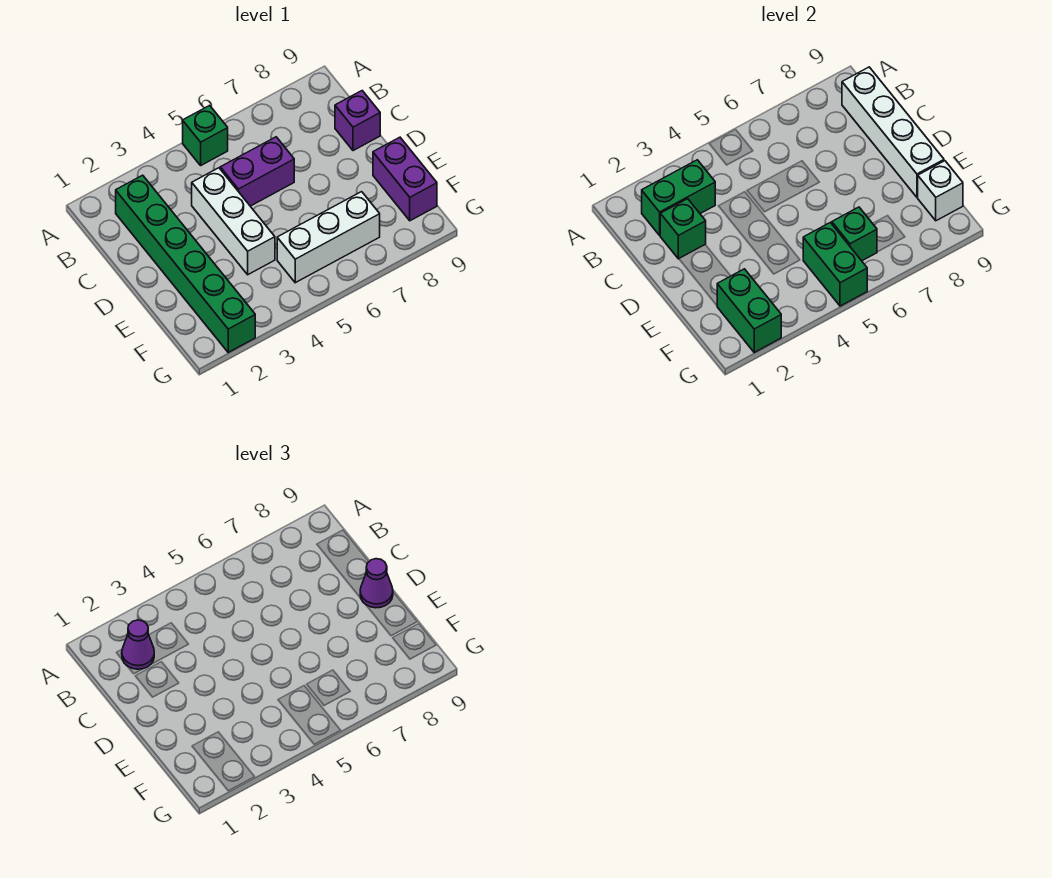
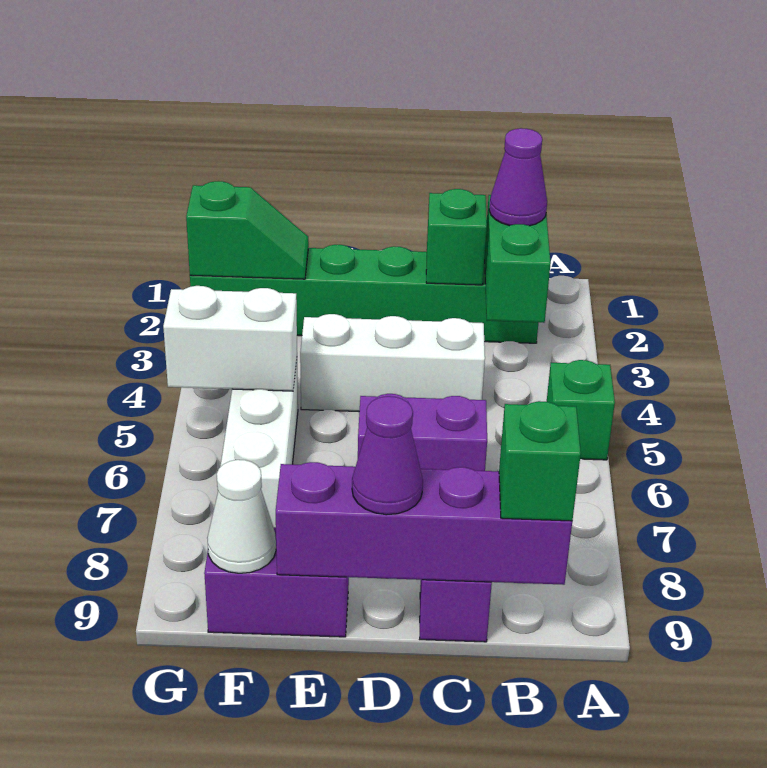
white brick B9:E9 level 2 -> purple brick B9:E9 level 2
purple brick C5:C6 level 1 -> purple brick C6:D6 level 1
green brick F2:G2 level 2 -> green slope F2:G2 level 2 top G
green brick F5:G5 level 2 -> white brick F5:G5 level 2
green brick F6 level 2 -> green brick B9 level 3
white brick F9 level 2 -> white cone F9 level 2

